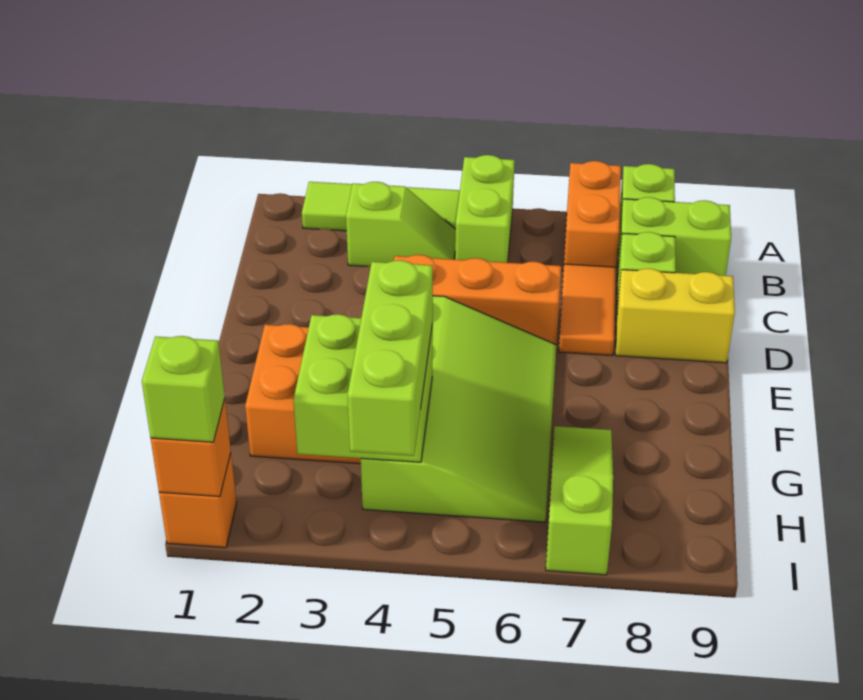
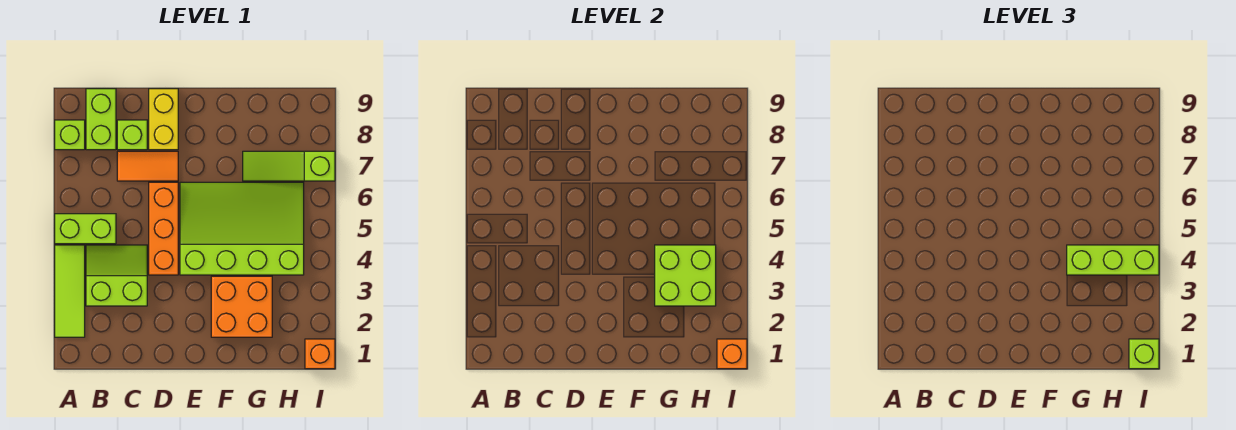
orange brick A7:B7 level 1 -> none
lime slope B3:B4 level 1 top 3 -> lime slope B3:C4 level 1 top 3

